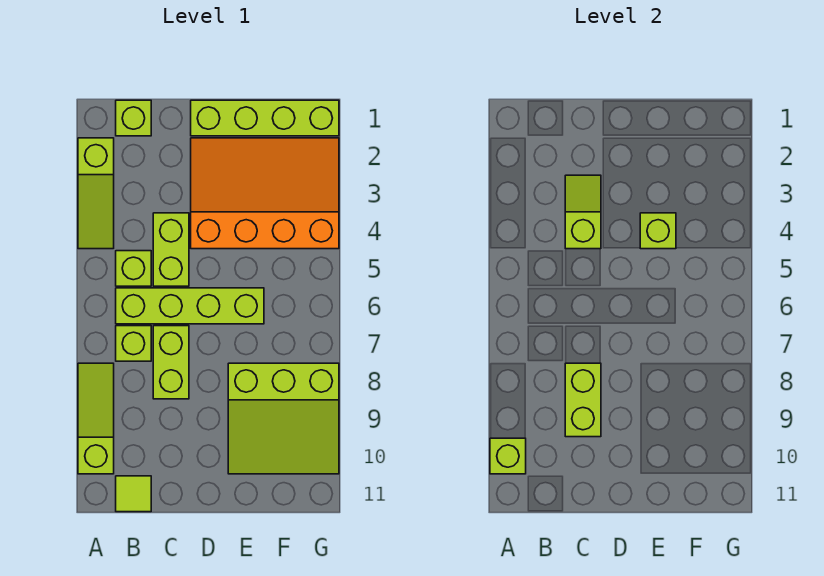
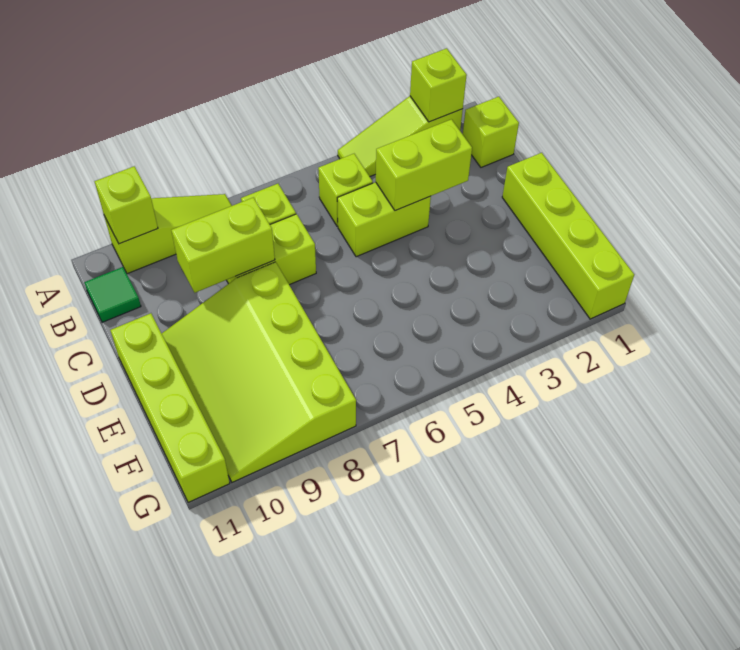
lime brick B6:E6 level 1 -> lime brick D11:G11 level 1
lime tile B11 level 1 -> green tile B11 level 1
lime slope C3:C4 level 2 top 4 -> lime brick C3:C4 level 2
orange slope D2:G4 level 1 top 4 -> none
lime brick E4 level 2 -> lime brick A2 level 2
lime slope E8:G10 level 1 top 8 -> lime slope D8:G10 level 1 top 8

